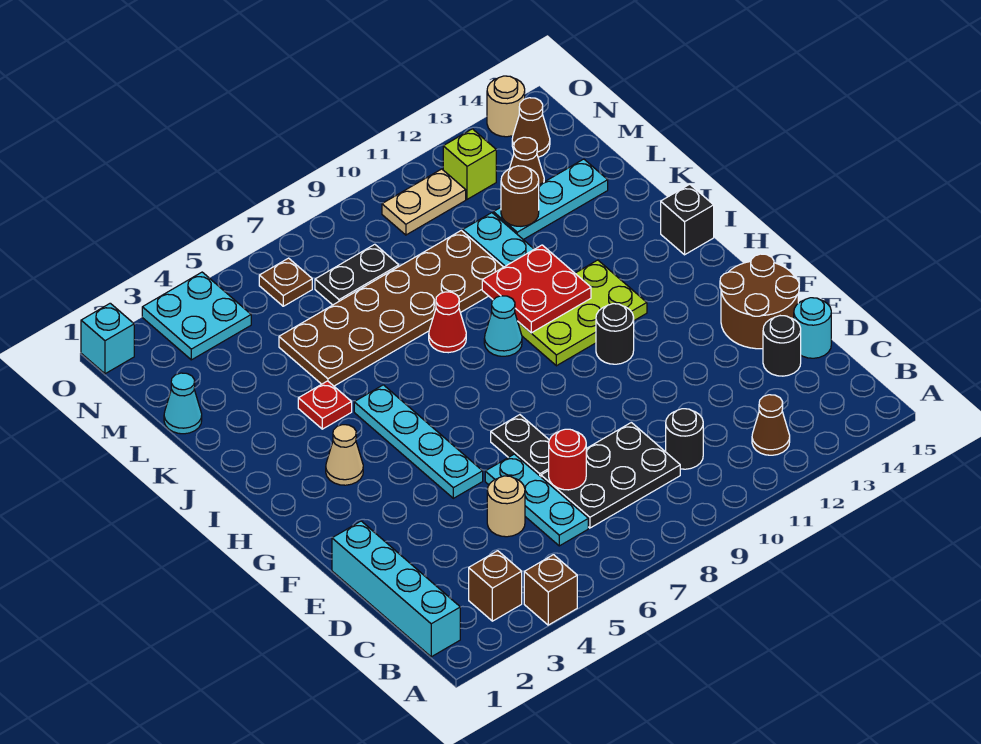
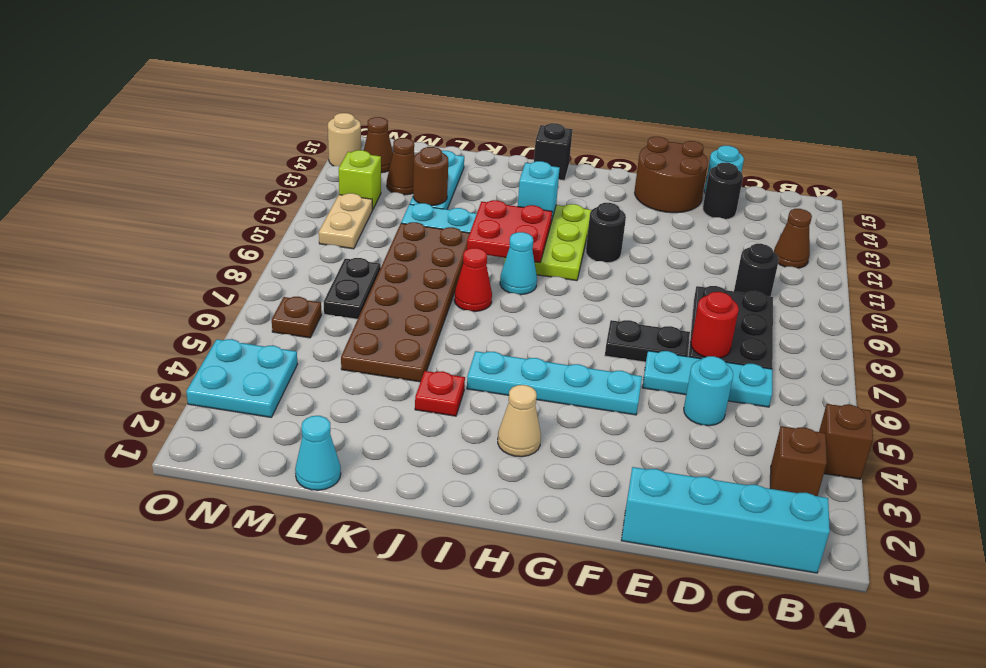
tan round brick D5 level 1 -> cyan round brick D5 level 1
cyan brick O1 level 1 -> cyan brick I12 level 2

